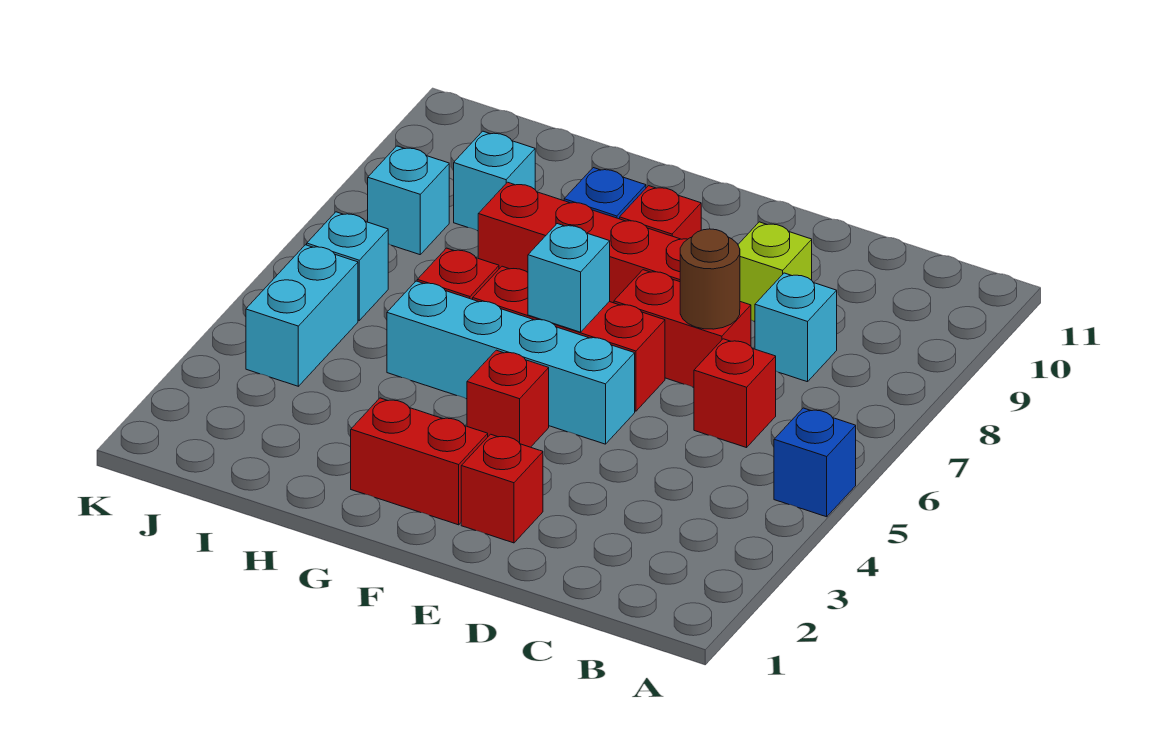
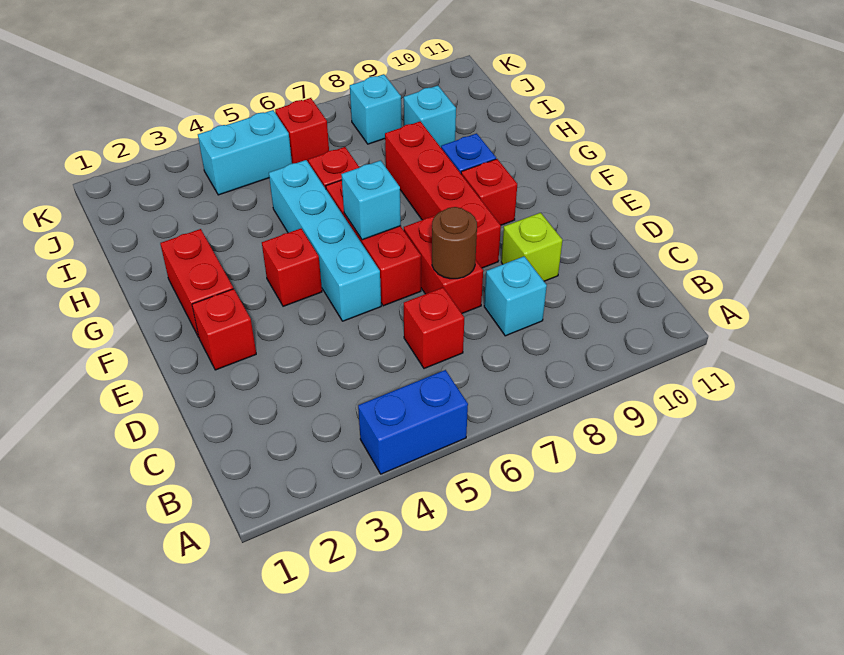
blue brick A5 level 1 -> blue brick A4:A5 level 1
cyan brick J6 level 1 -> red brick J6 level 1

